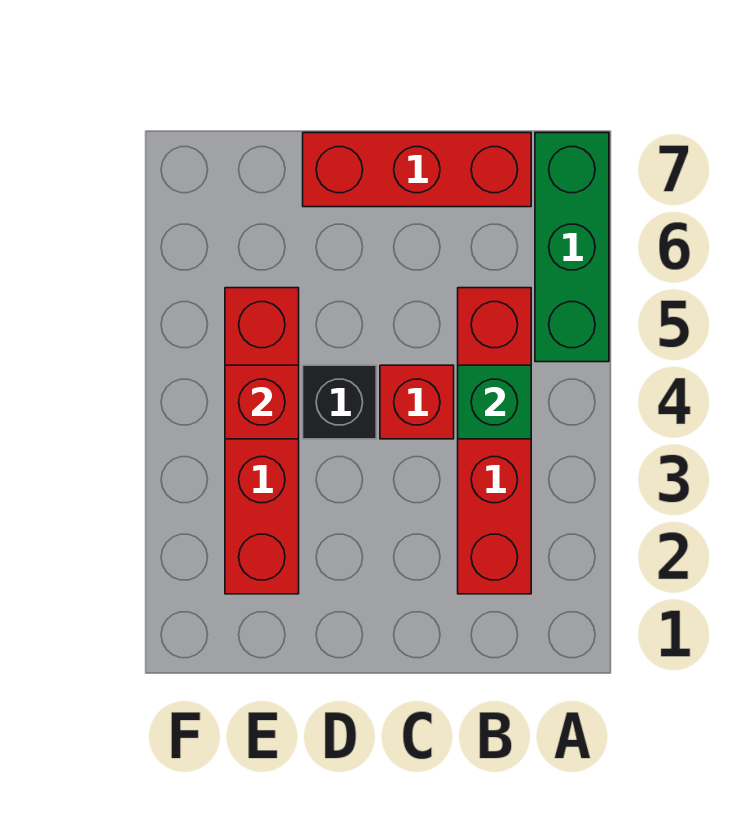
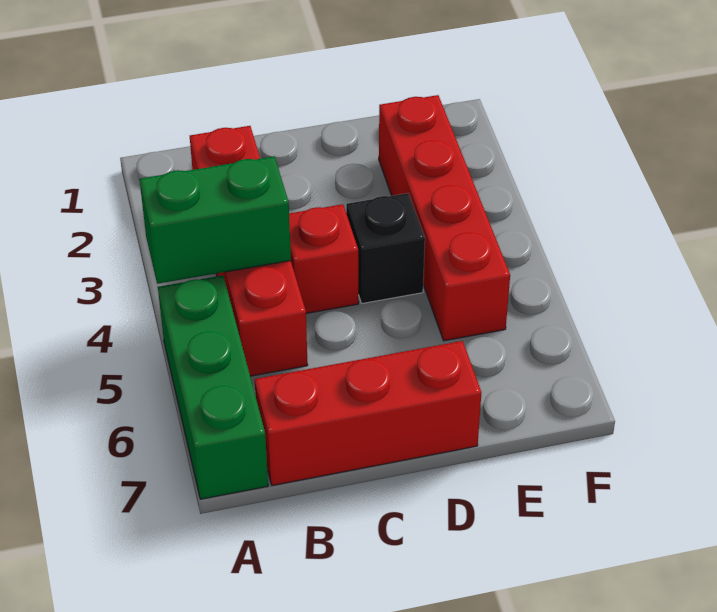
green brick B4 level 2 -> green brick A4:B4 level 2
red brick E4 level 2 -> none

